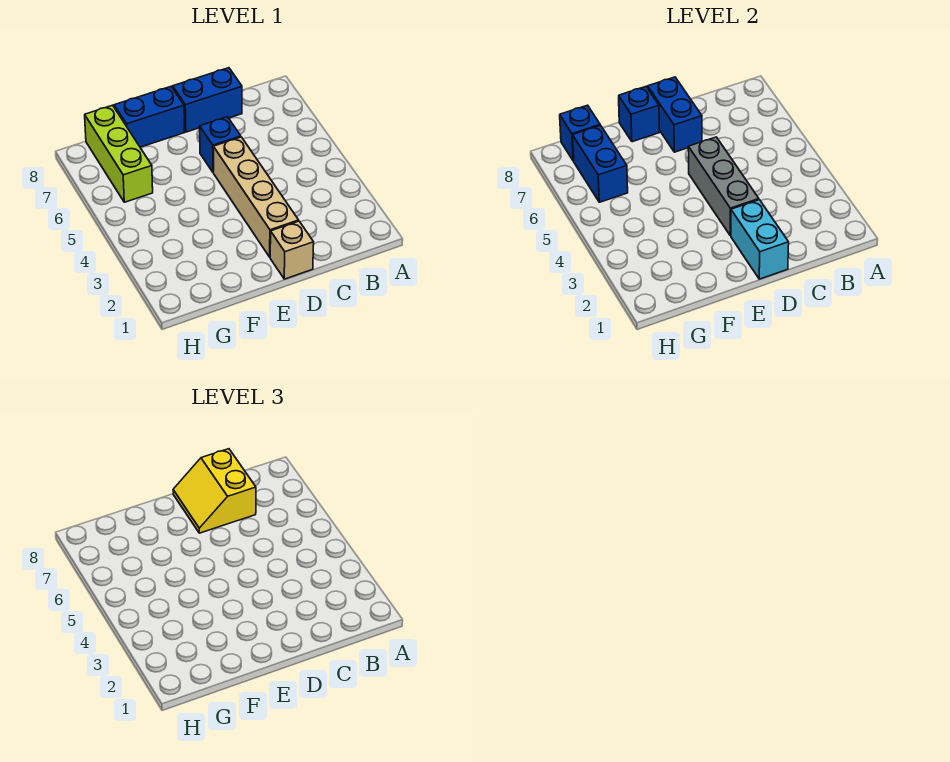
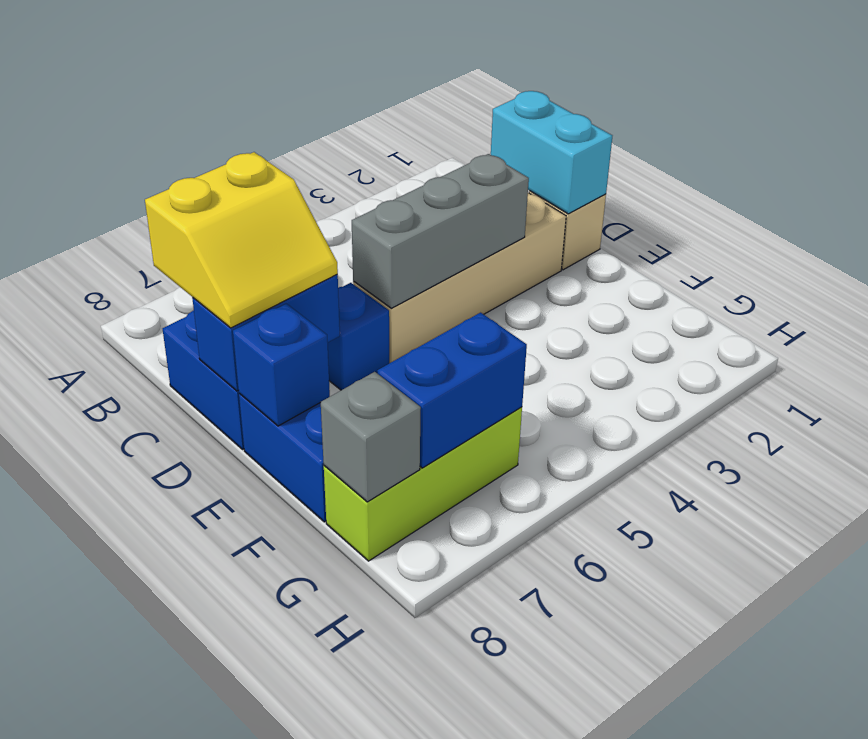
cyan brick D1:D2 level 2 -> cyan brick C1:D1 level 2
blue brick G8 level 2 -> grey brick G8 level 2

